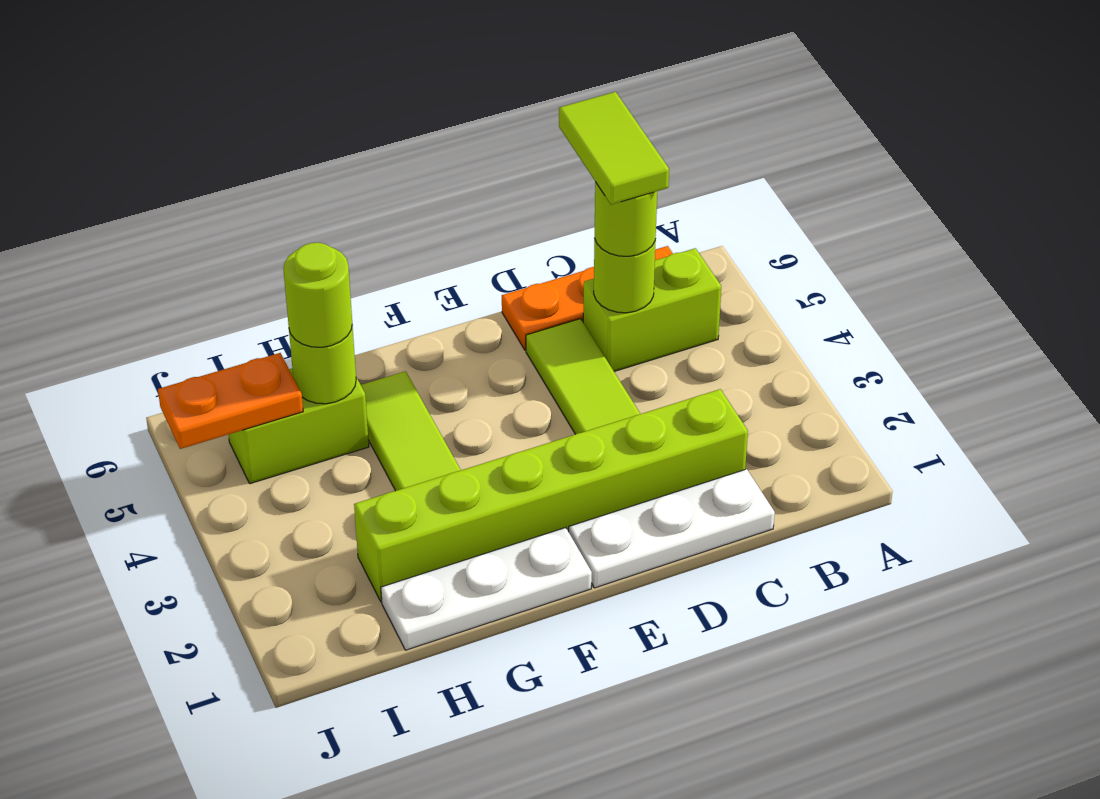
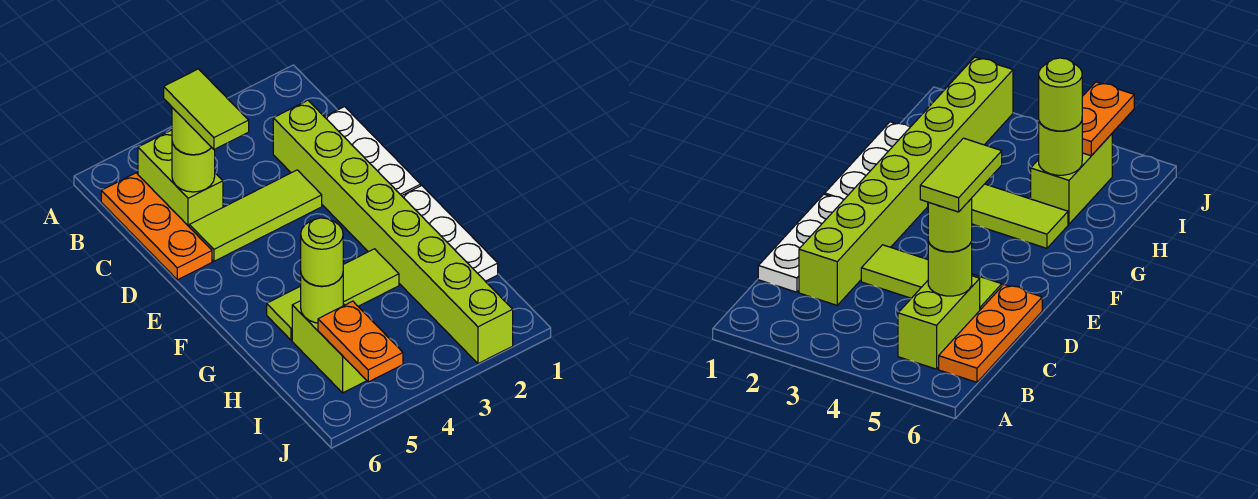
lime brick C2:H2 level 1 -> lime brick C2:J2 level 1
lime tile C5:C6 level 4 -> lime tile C5:D5 level 4

